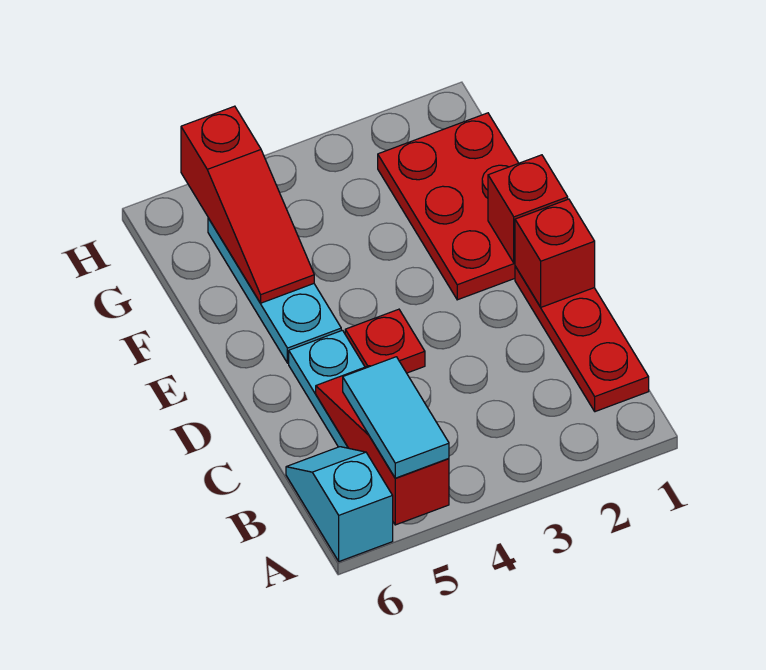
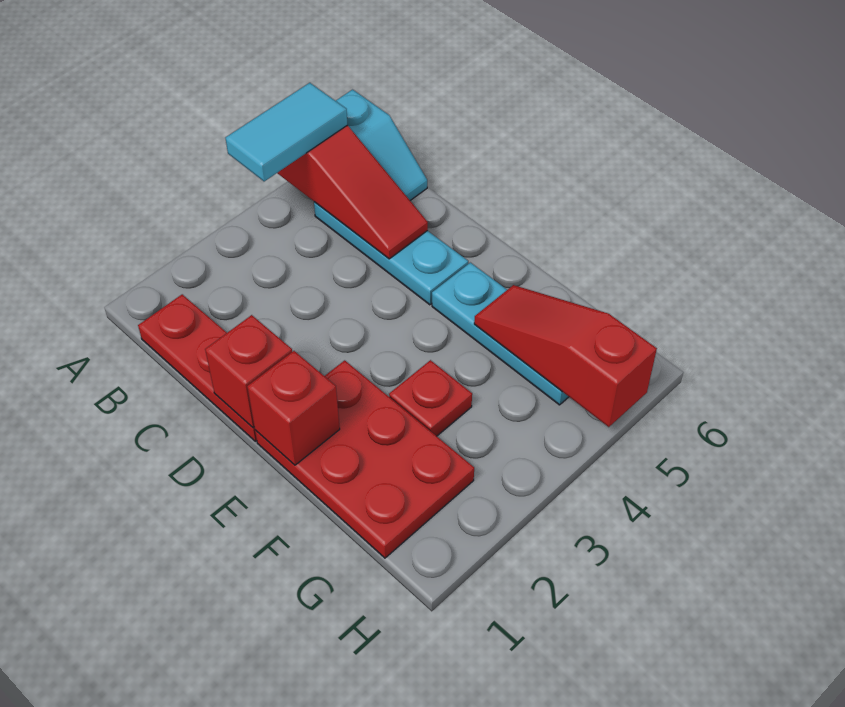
cyan tile A5:B5 level 3 -> cyan tile A4:A5 level 3
red plate D4 level 1 -> red plate F3 level 1

